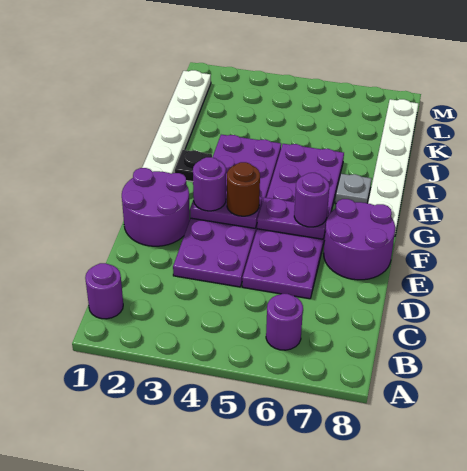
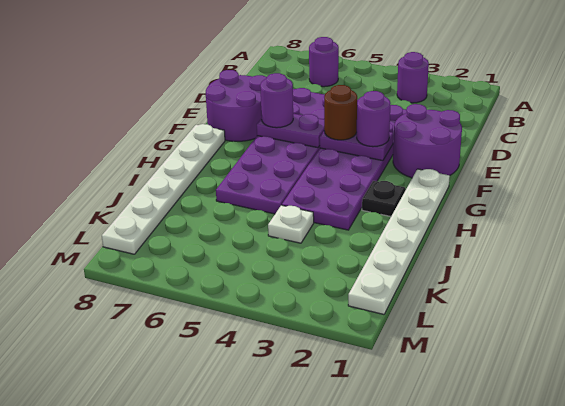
purple round brick B1 level 1 -> purple round brick B3 level 1
grey plate H7 level 1 -> none
none -> white plate J4 level 1

